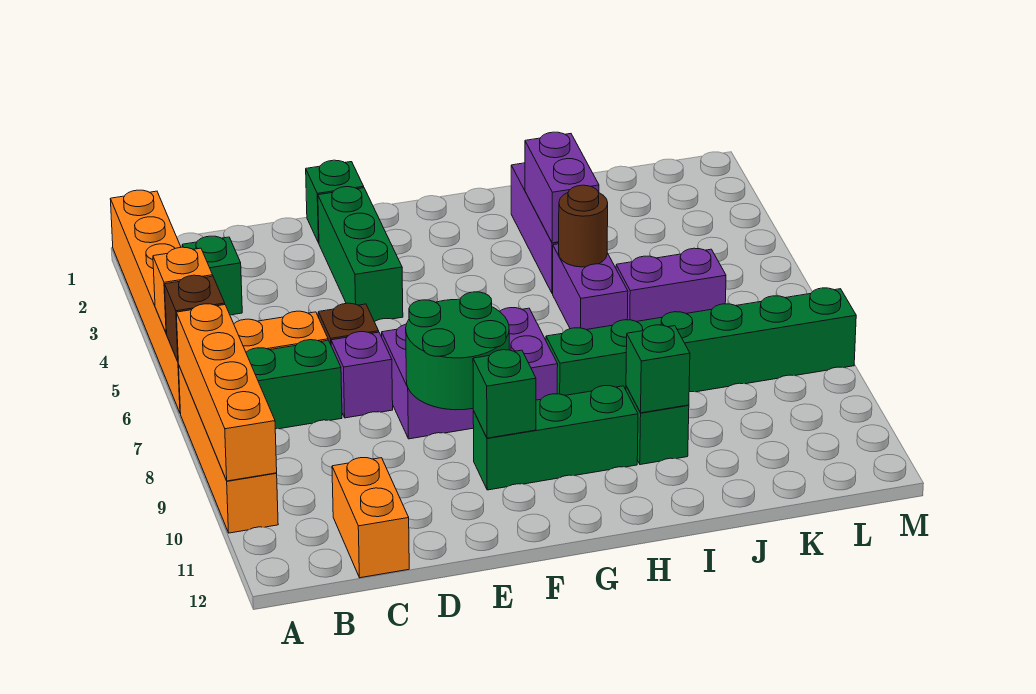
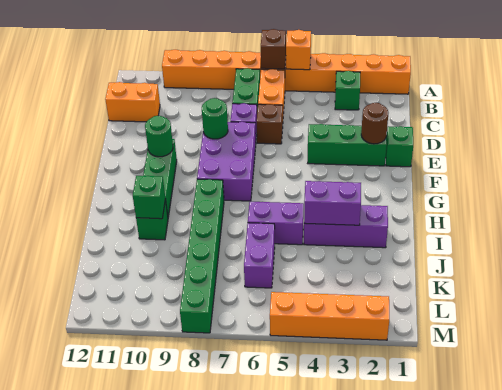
orange brick A7:A10 level 2 -> orange brick M2:M5 level 1
green round brick E8:F9 level 2 -> green round brick E8 level 2
green brick F10 level 2 -> green round brick F10 level 2
brown round brick I5 level 2 -> brown round brick E2 level 2

